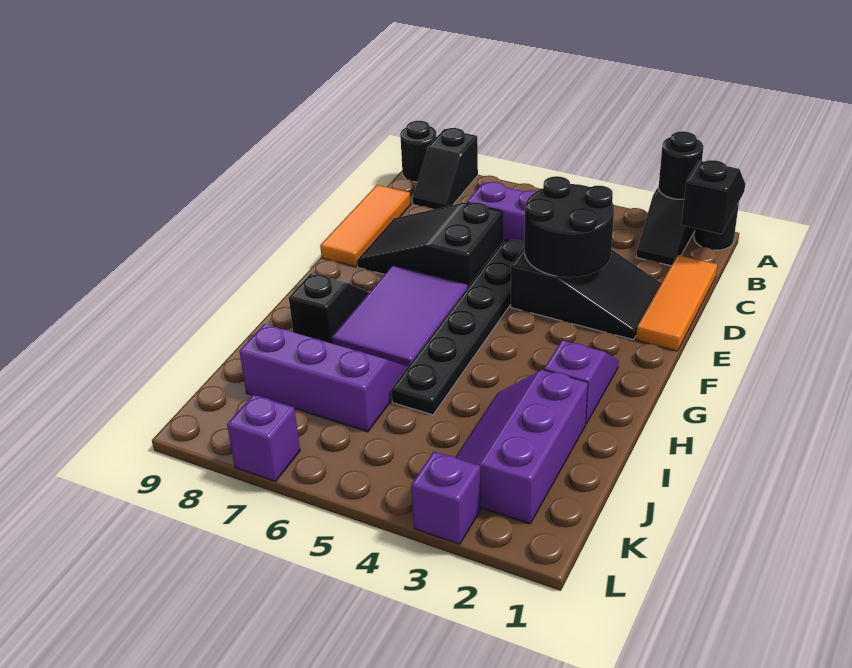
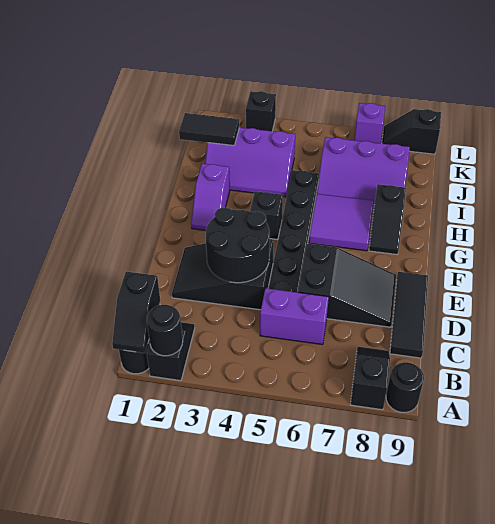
orange tile C1:E1 level 1 -> none
orange tile C9:E9 level 1 -> black tile C9:E9 level 1
purple tile F6:H7 level 1 -> purple tile G6:H7 level 1
none -> black brick G4 level 1
purple slope I2:K3 level 1 top 2 -> purple slope I2:J4 level 1 top J
none -> black tile J1:J2 level 2
purple brick L3 level 1 -> black brick L3 level 1
none -> black slope L8:L9 level 1 top 9

